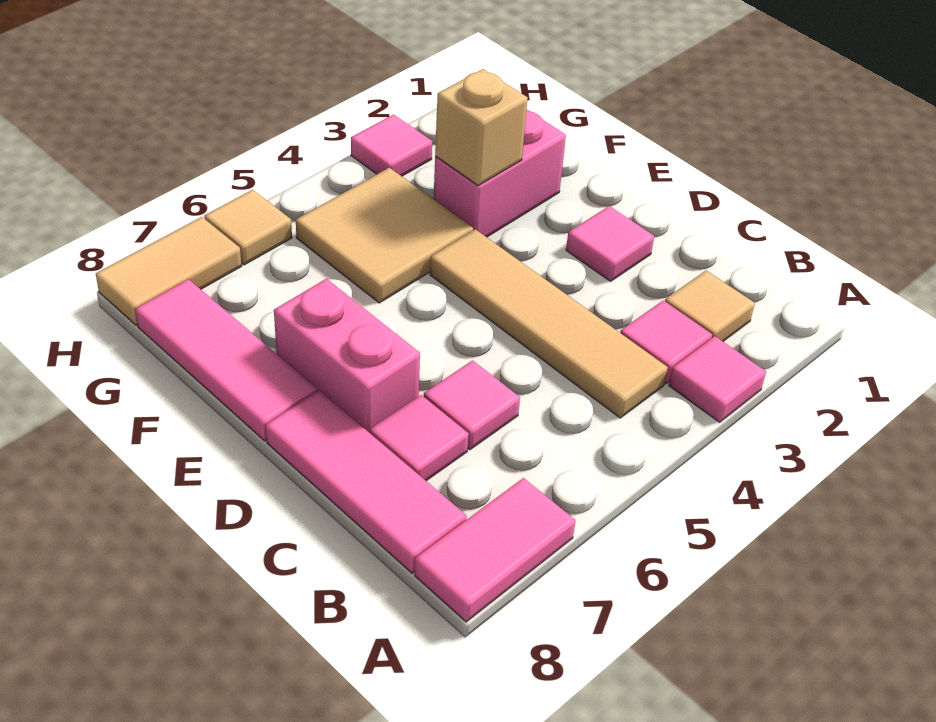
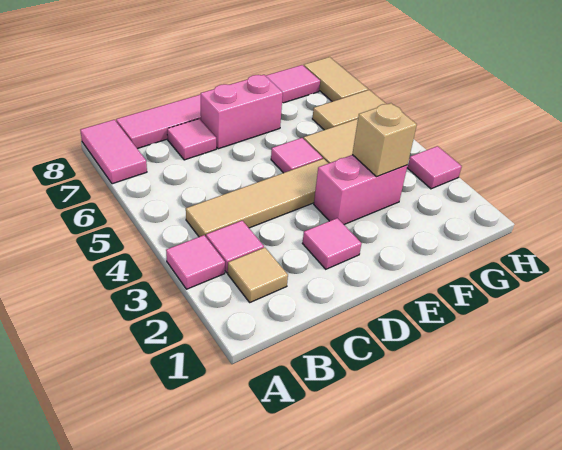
pink tile C6 level 1 -> pink tile E5 level 1
pink brick F2:F3 level 1 -> pink brick E3:F3 level 1
tan tile H6 level 1 -> tan tile G6:H6 level 1

